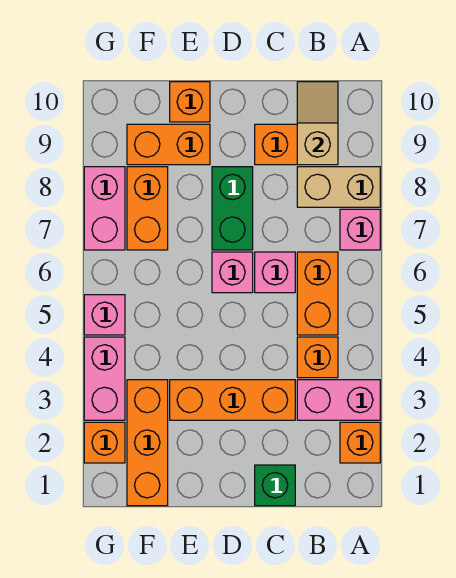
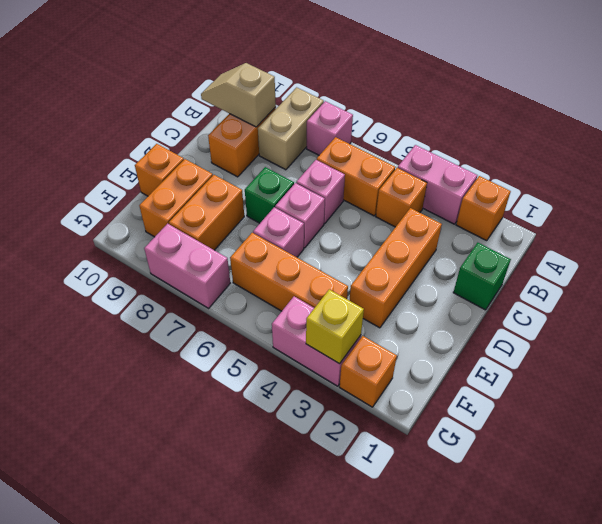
pink brick A3:B3 level 1 -> pink brick A3:A4 level 1
green brick D7:D8 level 1 -> green brick D7 level 1
orange brick F1:F3 level 1 -> orange brick F4:F6 level 1
orange brick F7:F8 level 1 -> orange brick E8:F8 level 1
none -> yellow brick G3 level 2
pink brick G5 level 1 -> pink brick E6 level 1

